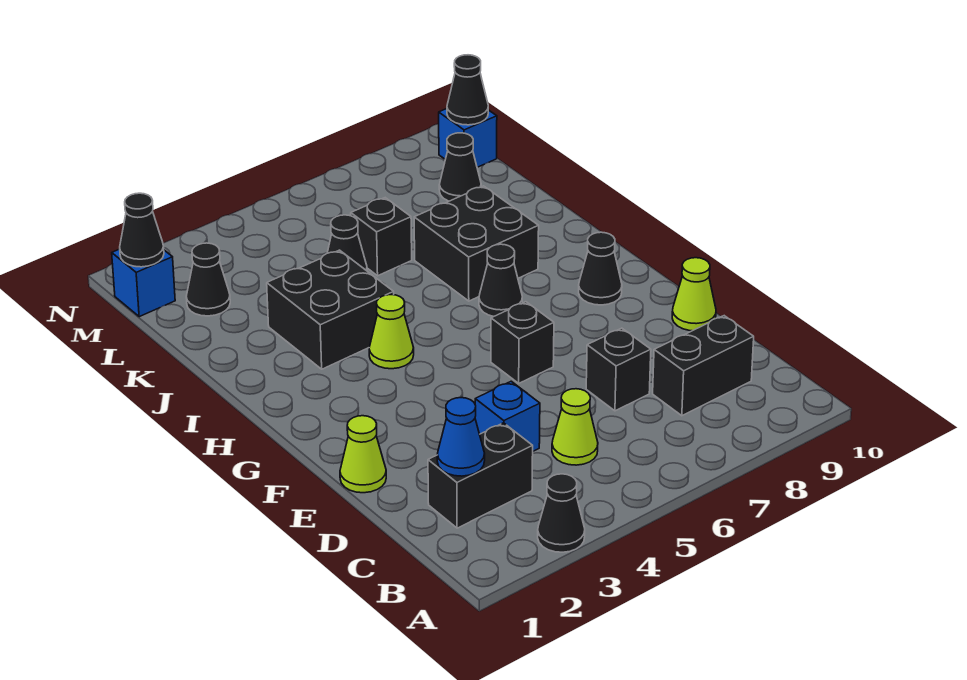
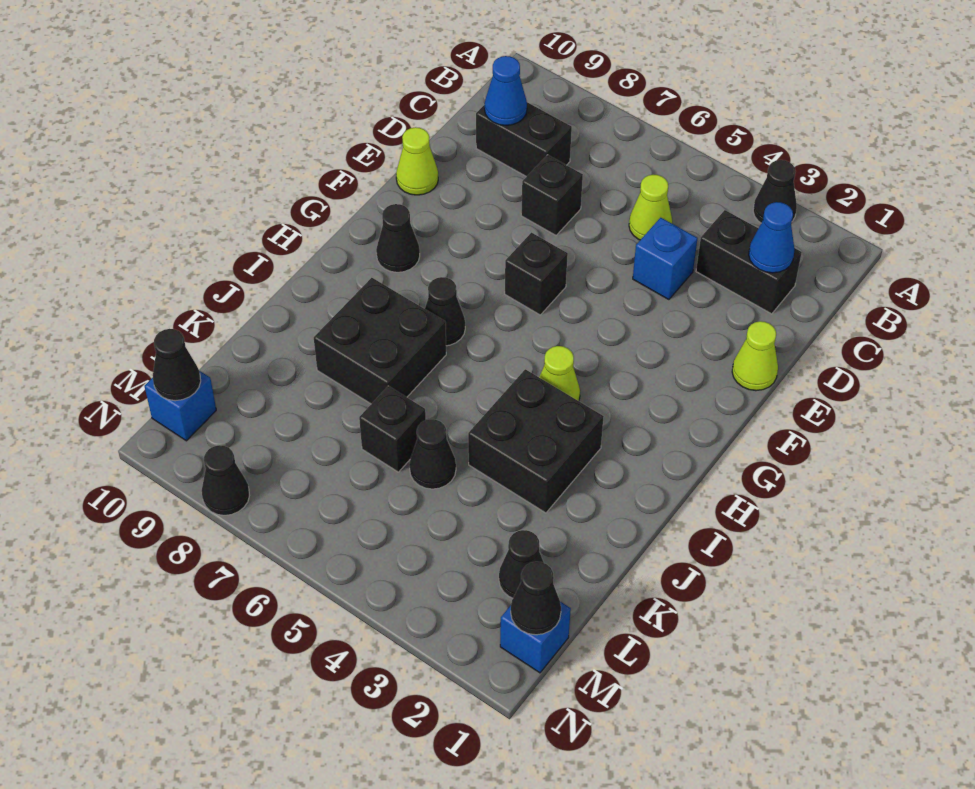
none -> blue cone C9 level 2
black cone L9 level 1 -> black cone N8 level 1

